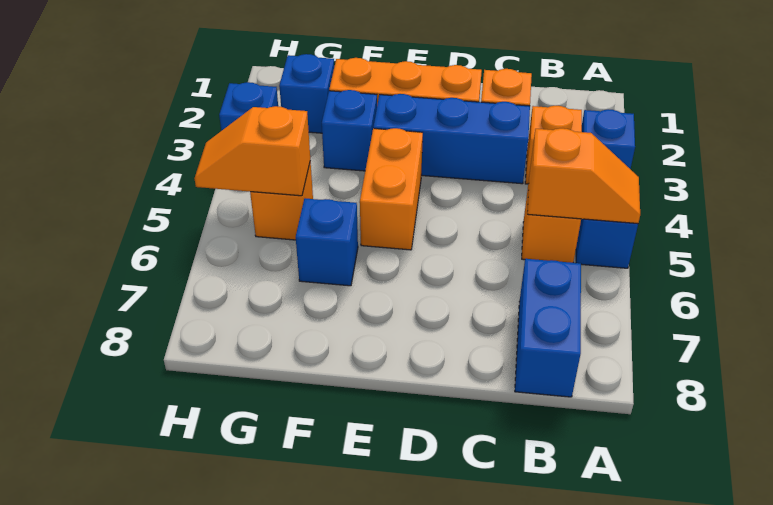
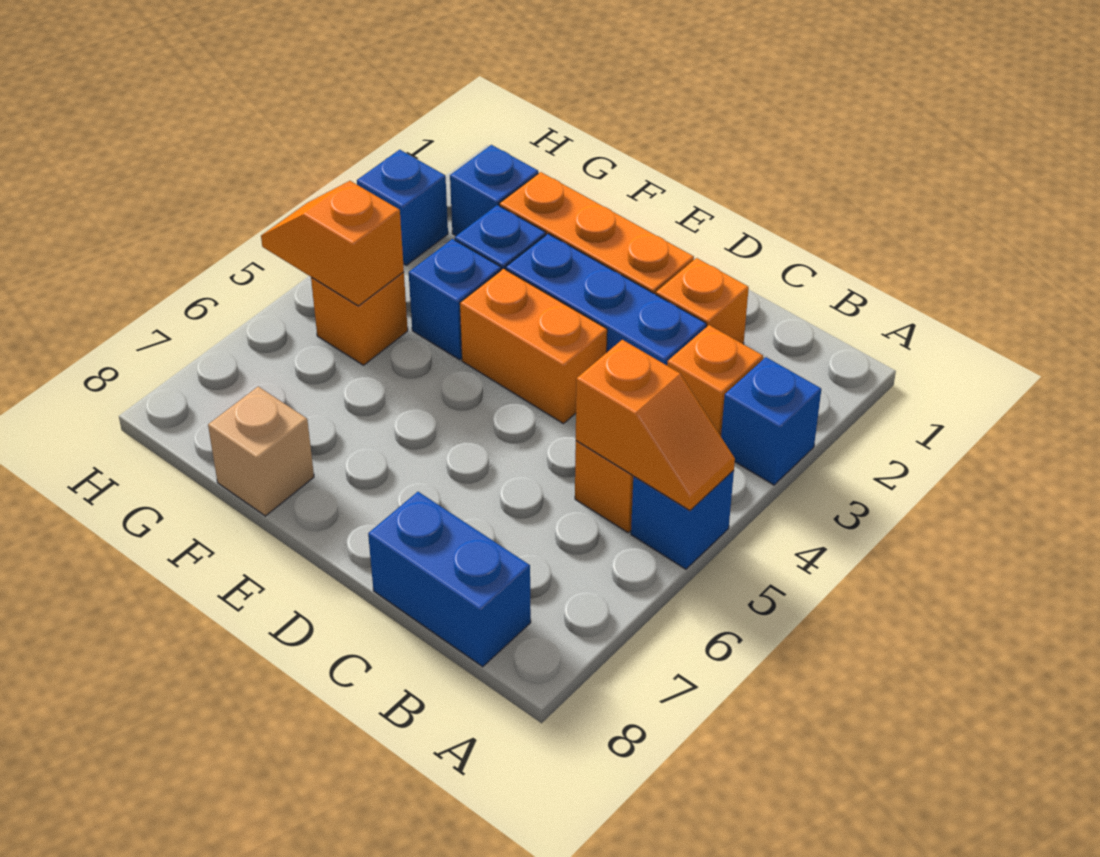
blue brick B7:B8 level 1 -> blue brick B8:C8 level 1
orange brick E4:E5 level 1 -> orange brick D4:E4 level 1
blue brick F6 level 1 -> blue brick F4 level 1
none -> tan brick F8 level 1

